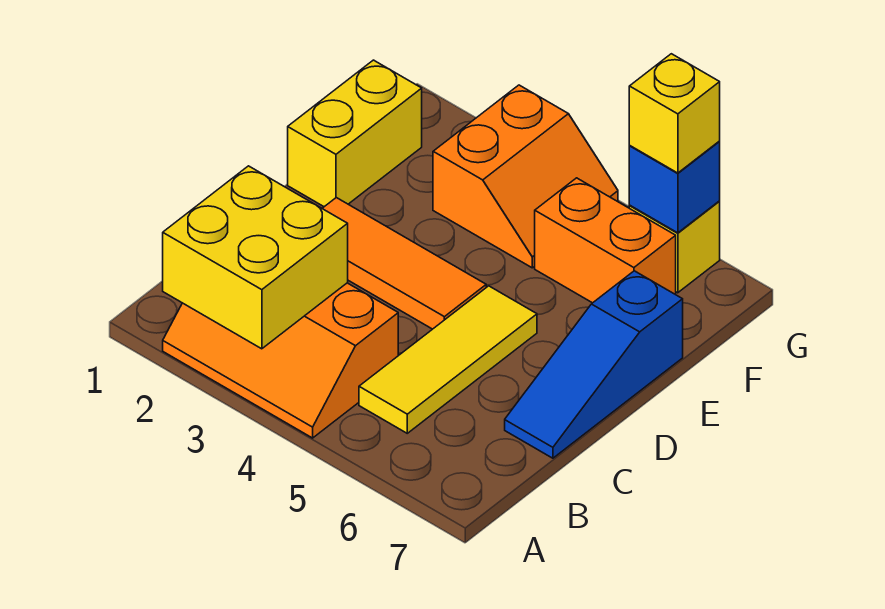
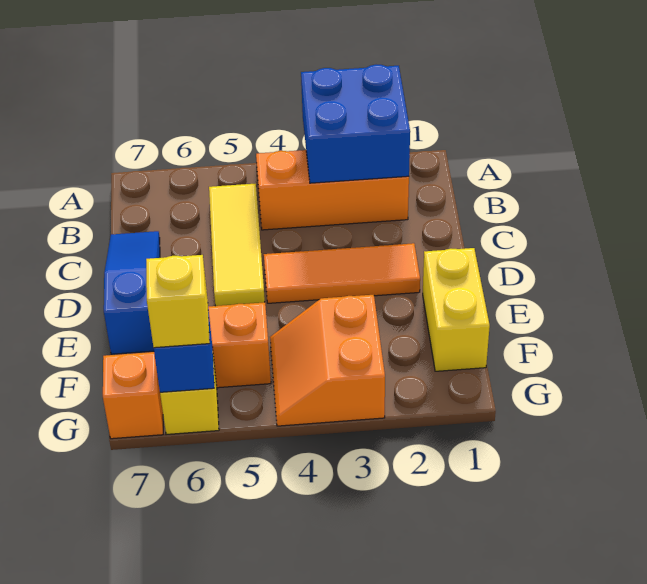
yellow brick A2:B3 level 2 -> blue brick A2:B3 level 2
none -> orange brick G7 level 1

